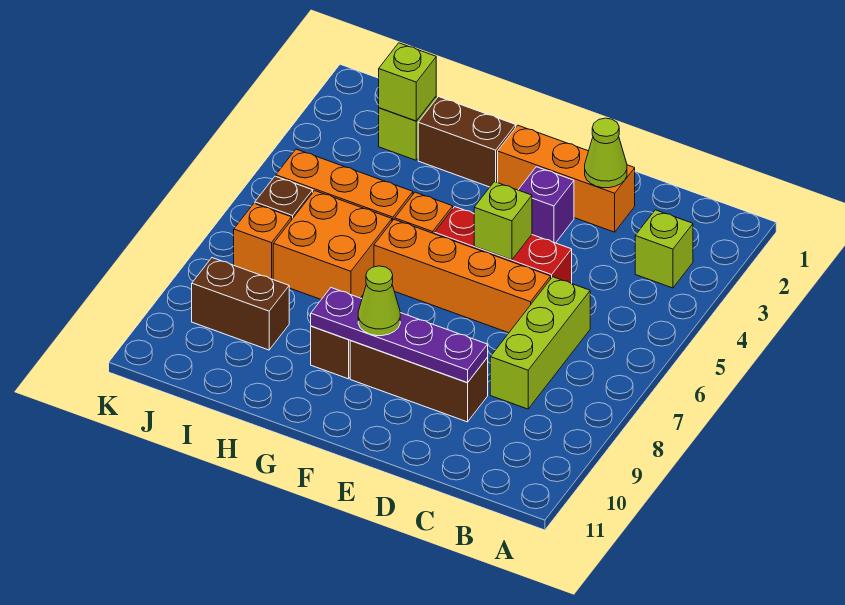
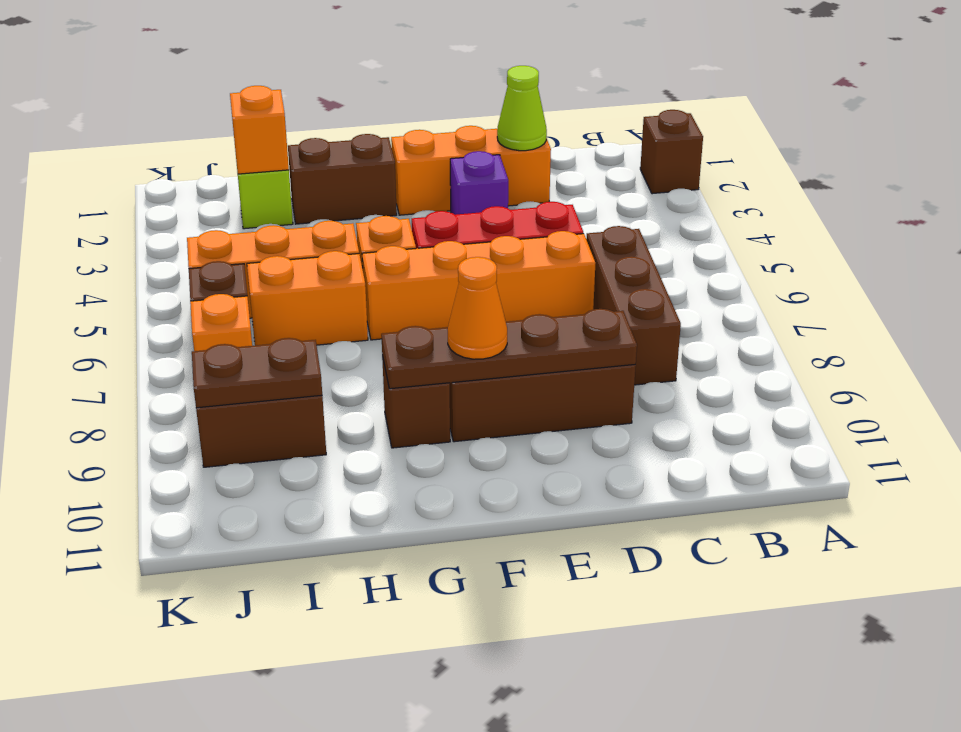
none -> brown brick A2 level 1
lime brick B3 level 1 -> none
lime brick C6:C8 level 1 -> brown brick C6:C8 level 1
purple plate D9:G9 level 2 -> brown plate D9:G9 level 2
lime brick E5 level 2 -> none
lime cone F9 level 3 -> orange cone F9 level 3
orange brick H6:I7 level 1 -> orange brick H6:I6 level 1
lime brick I2 level 2 -> orange brick I2 level 2
none -> brown plate I9:J9 level 2

